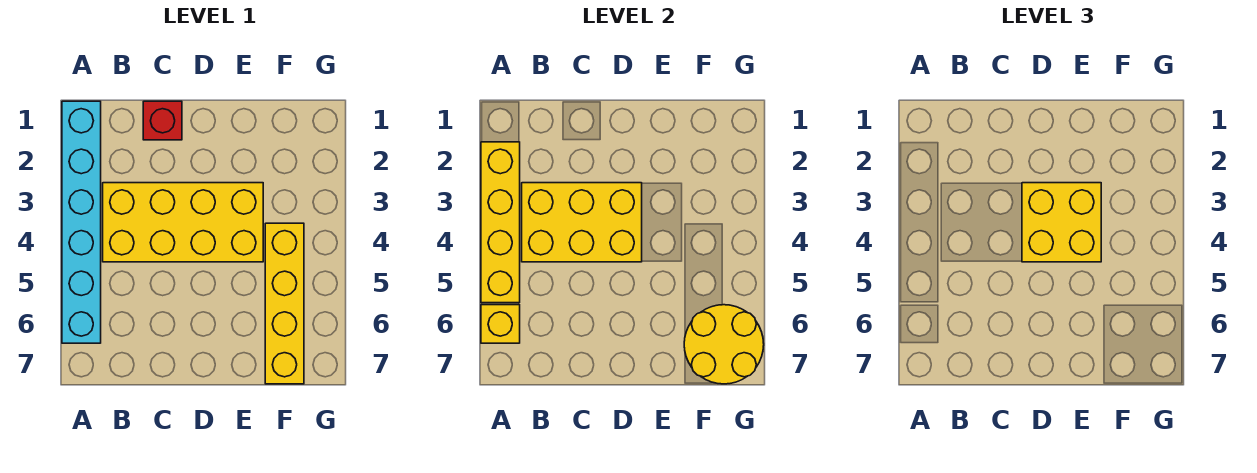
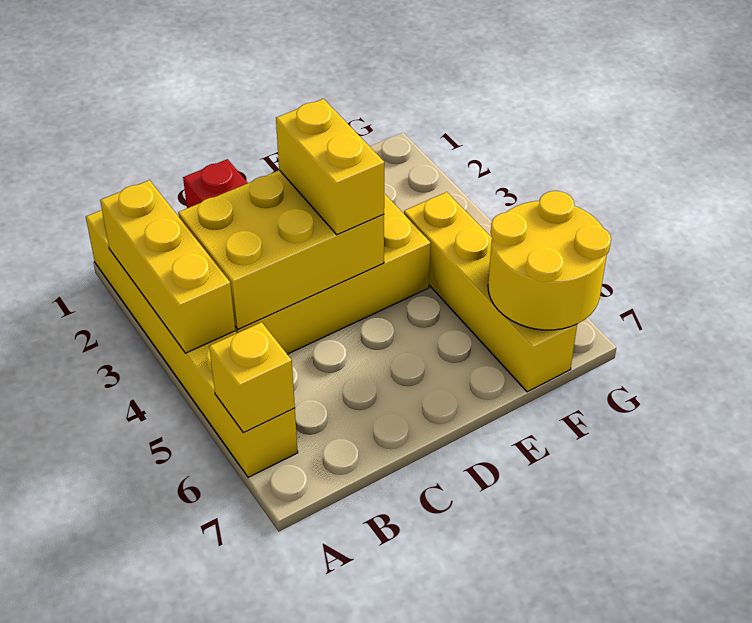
cyan brick A1:A6 level 1 -> yellow brick A1:A6 level 1
yellow brick A2:A5 level 2 -> yellow brick A2:A4 level 2
yellow brick D3:E4 level 3 -> yellow brick D3:D4 level 3

